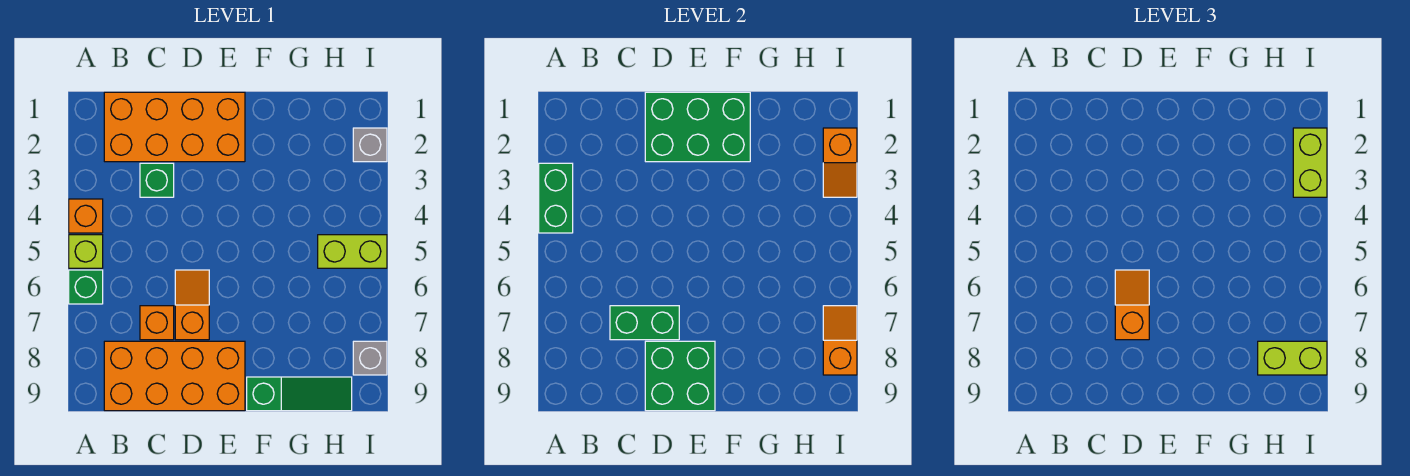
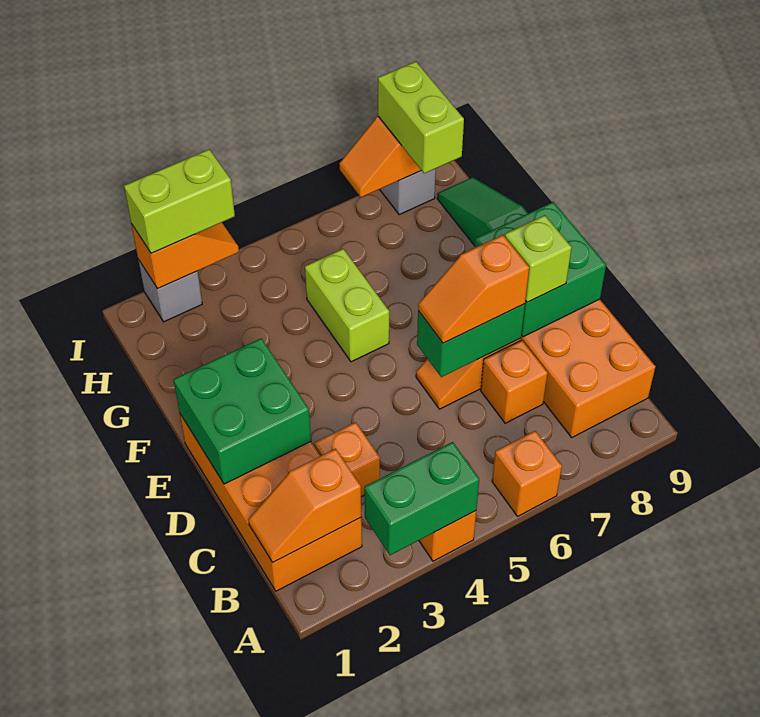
lime brick A5 level 1 -> lime brick D8 level 3
green brick A6 level 1 -> orange brick A6 level 1
none -> orange slope B1:B2 level 2 top 2
green brick C3 level 1 -> orange brick C3 level 1
green brick C7:D7 level 2 -> green brick D6:D7 level 2
green brick D1:F2 level 2 -> green brick D1:E2 level 2
lime brick H5:I5 level 1 -> lime brick F5:G5 level 1

